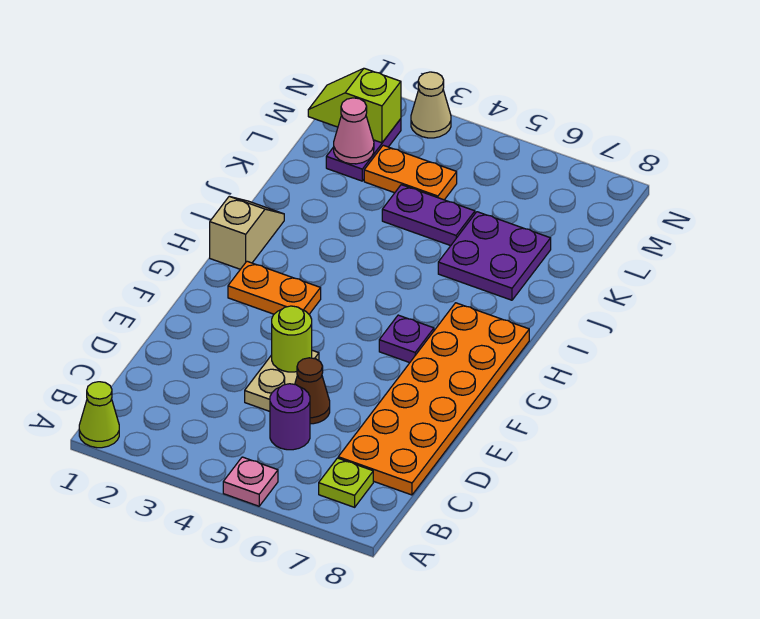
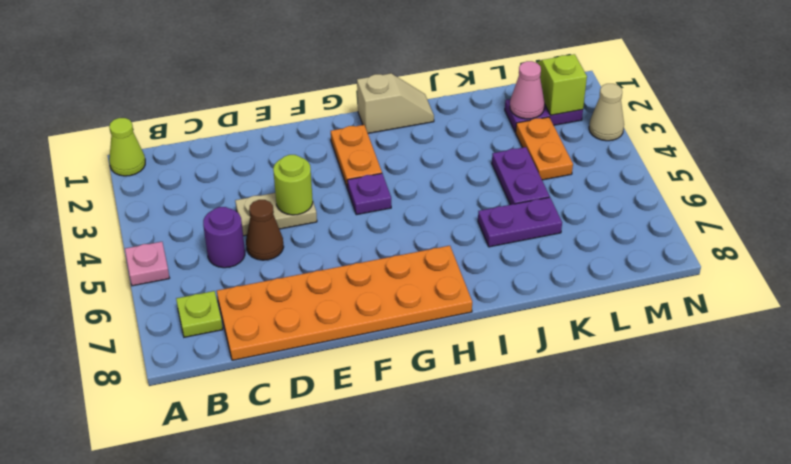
purple plate G6 level 1 -> purple plate G4 level 1
purple plate J6:K7 level 1 -> purple plate J6:K6 level 1

